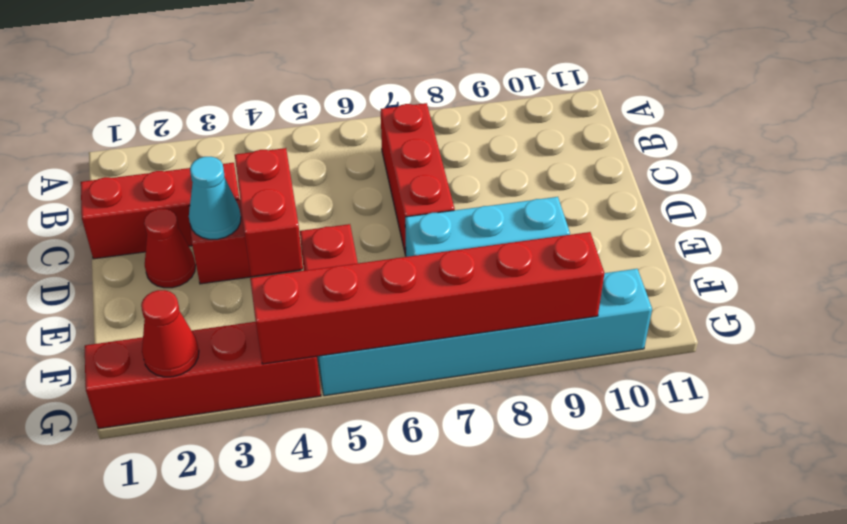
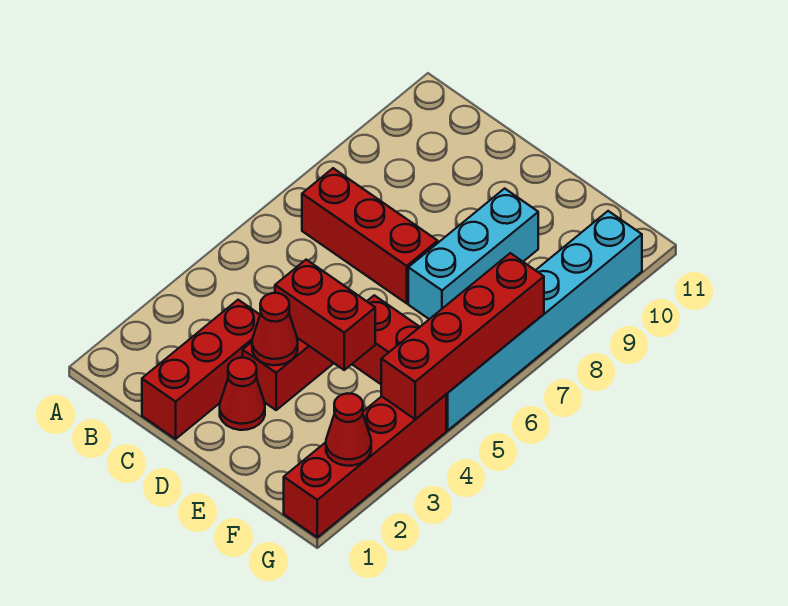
cyan cone D3 level 2 -> red cone D3 level 2
red brick G4:G9 level 2 -> red brick G4:G7 level 2

